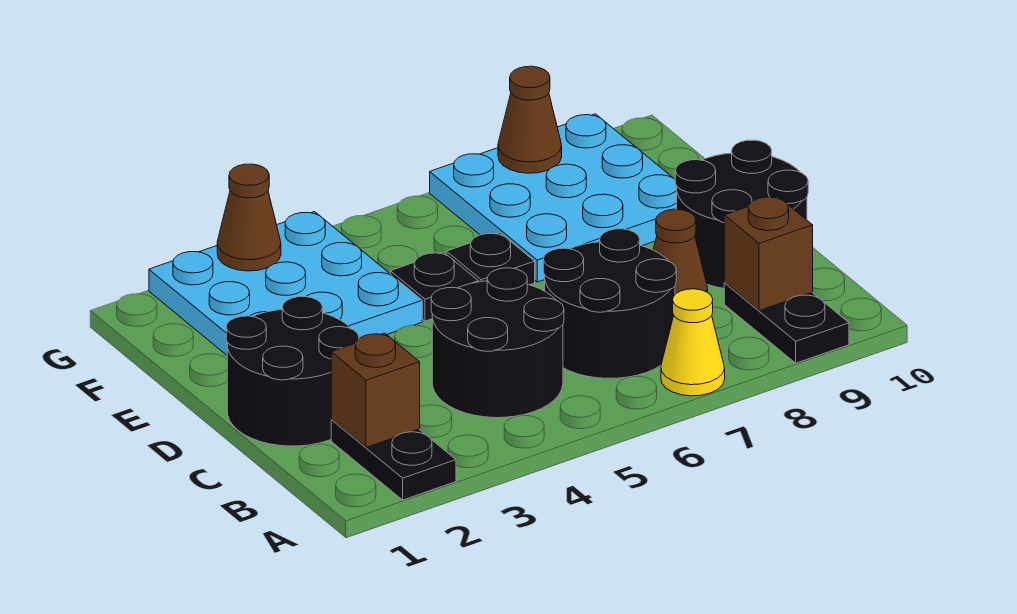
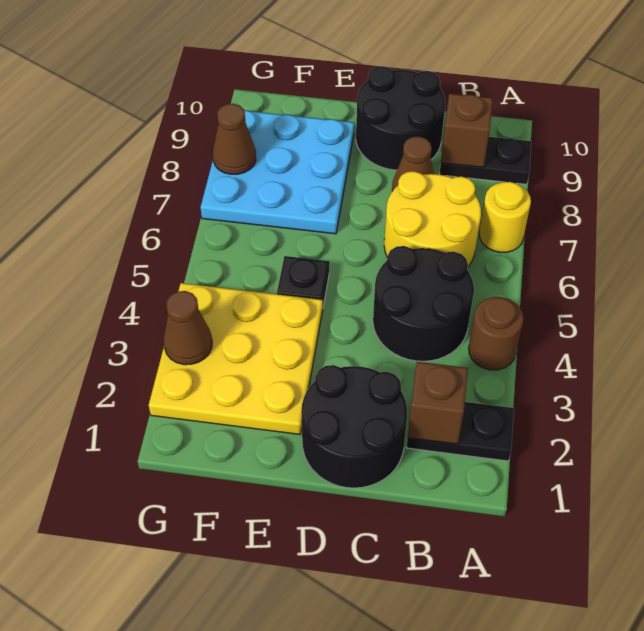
none -> brown round brick A4 level 1
yellow cone A7 level 1 -> yellow round brick A7 level 1
black round brick B6:C7 level 1 -> yellow round brick B6:C7 level 1
cyan plate E2:G4 level 1 -> yellow plate E2:G4 level 1
black plate E6 level 1 -> none

